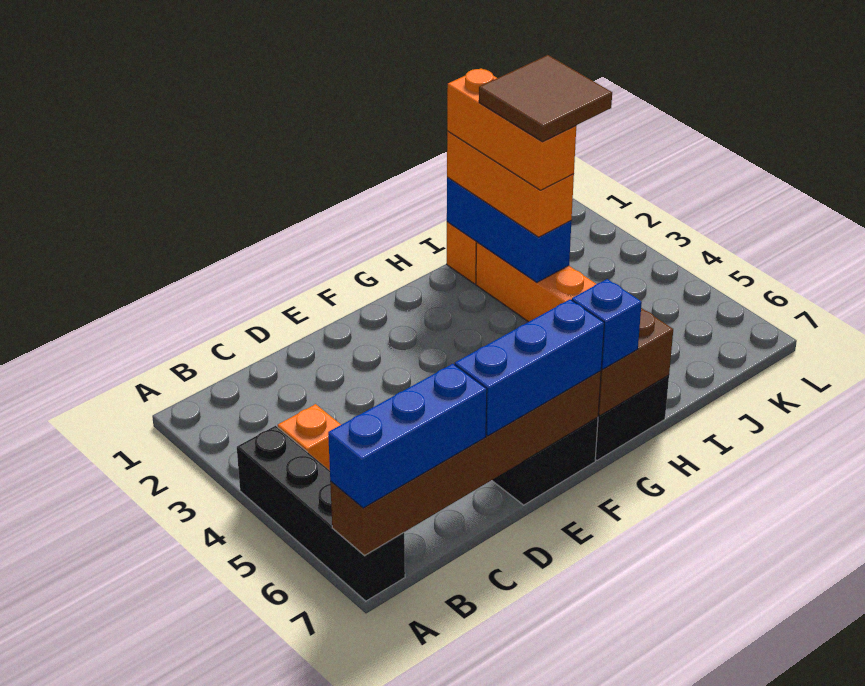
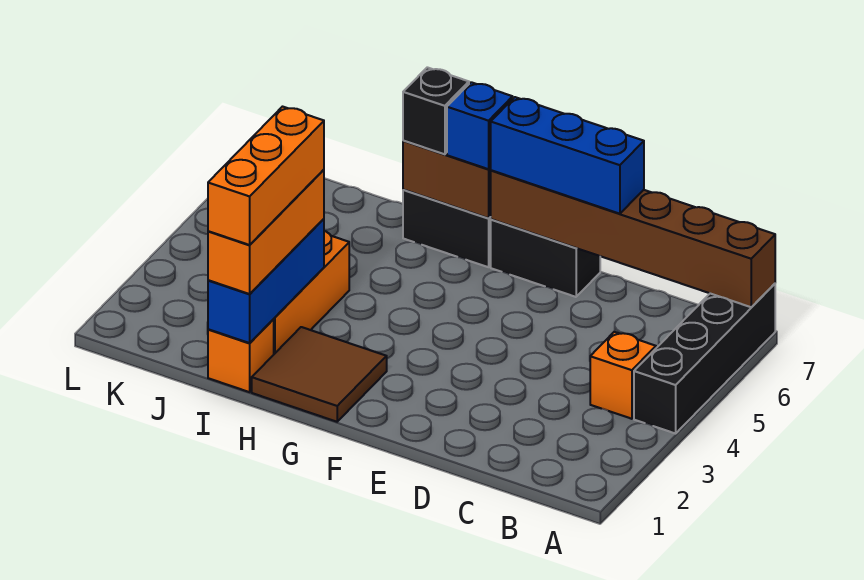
blue brick A7:C7 level 3 -> none
none -> black brick H7 level 3
brown tile I2:J3 level 5 -> brown tile G1:H2 level 1

